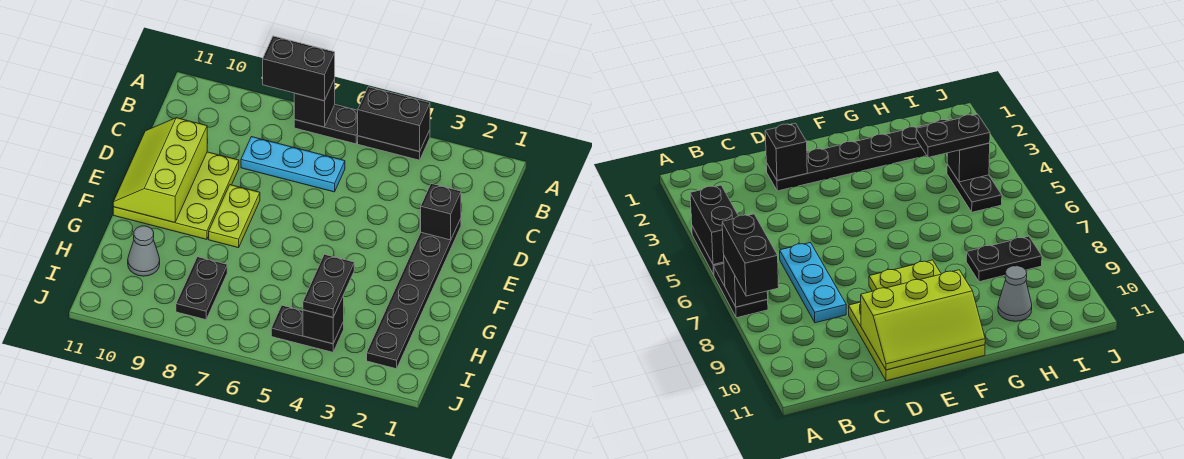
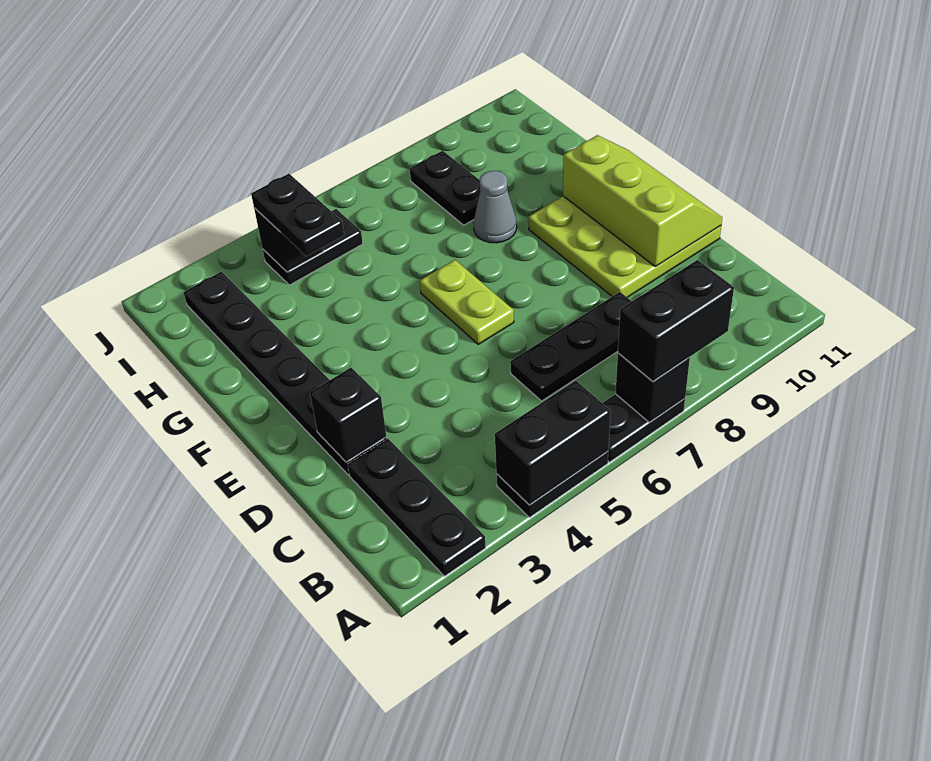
none -> black plate A2:C2 level 1
cyan plate C6:C8 level 1 -> black plate C6:C8 level 1
lime plate E8:F8 level 1 -> lime plate E6:F6 level 1
grey cone H10 level 1 -> grey cone G8 level 1

